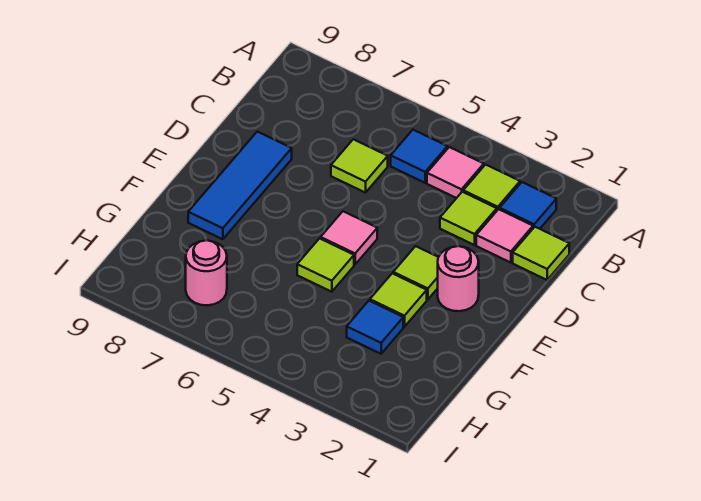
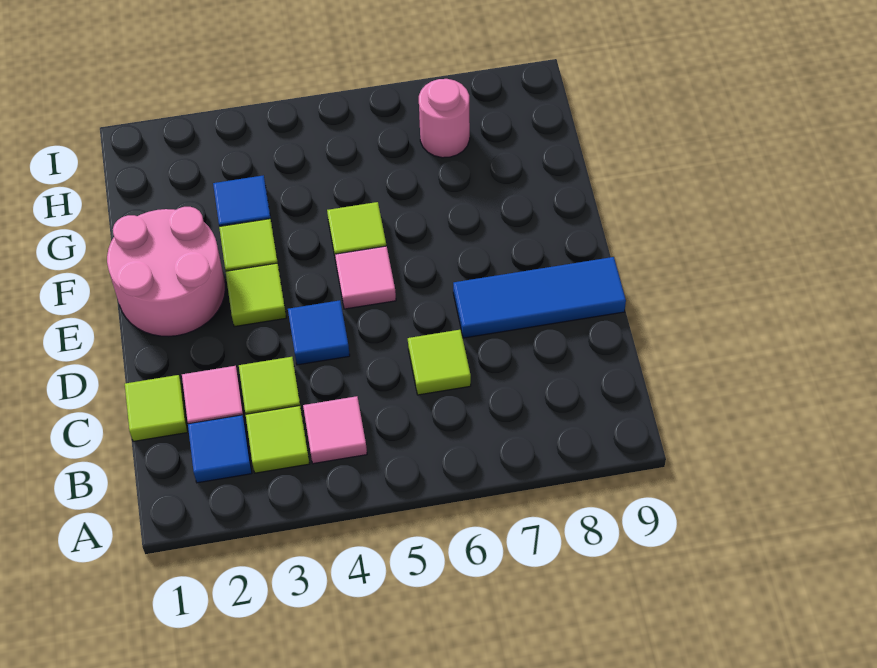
blue tile B5 level 1 -> blue tile D4 level 1
blue tile D8:F8 level 1 -> blue tile D7:D9 level 1
pink round brick E2 level 1 -> pink round brick E1:F2 level 1

